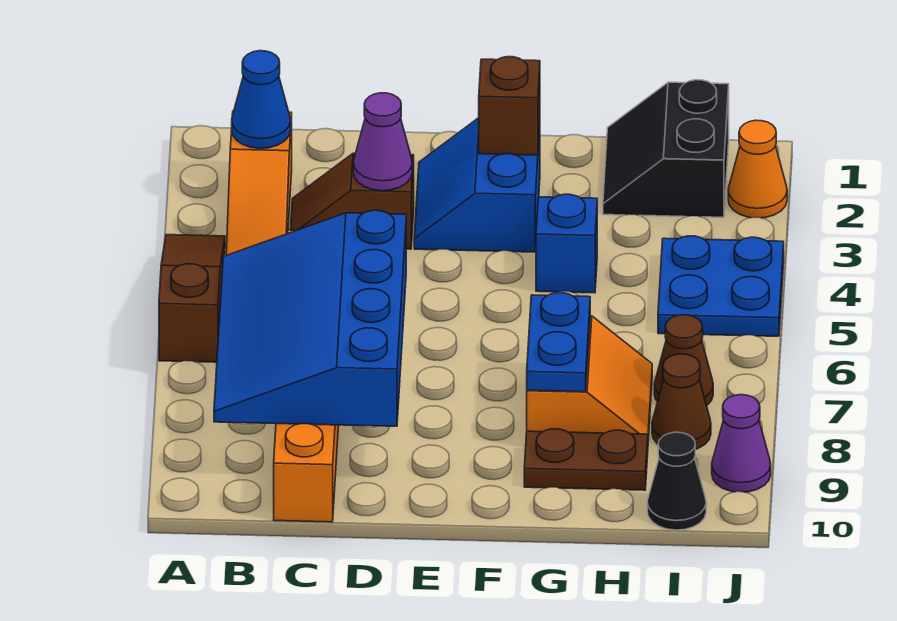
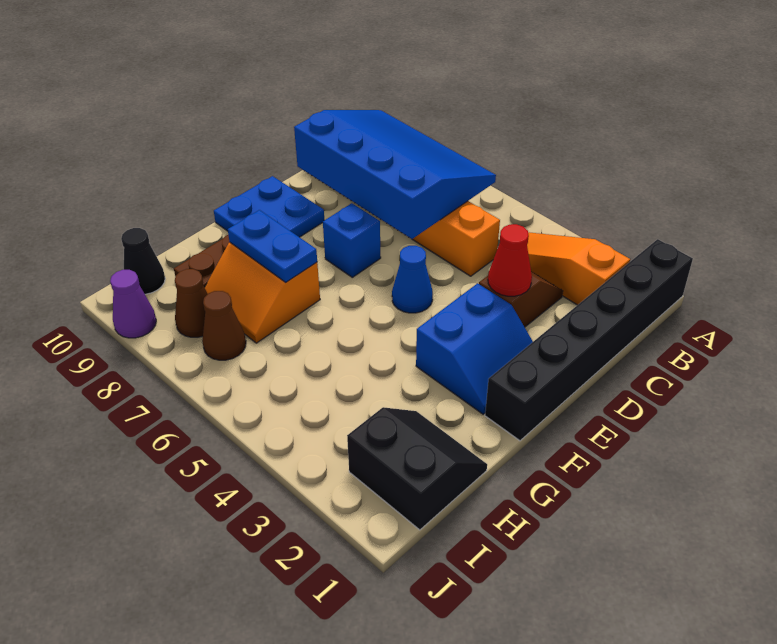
none -> black brick A1:F1 level 1
brown slope A4:A6 level 1 top 6 -> none
blue cone B2 level 2 -> blue cone E5 level 1
purple cone D3 level 2 -> red cone D3 level 2
blue slope E2:F3 level 1 top F -> blue slope E2:F3 level 1 top 3
brown brick F2 level 2 -> none
blue brick G4 level 1 -> blue brick E7 level 1
blue plate I4:J5 level 1 -> blue plate E9:F10 level 1
orange cone J2 level 1 -> none

